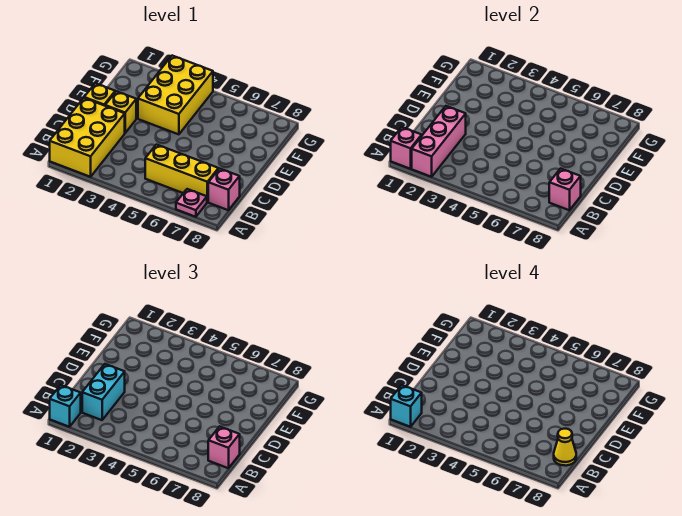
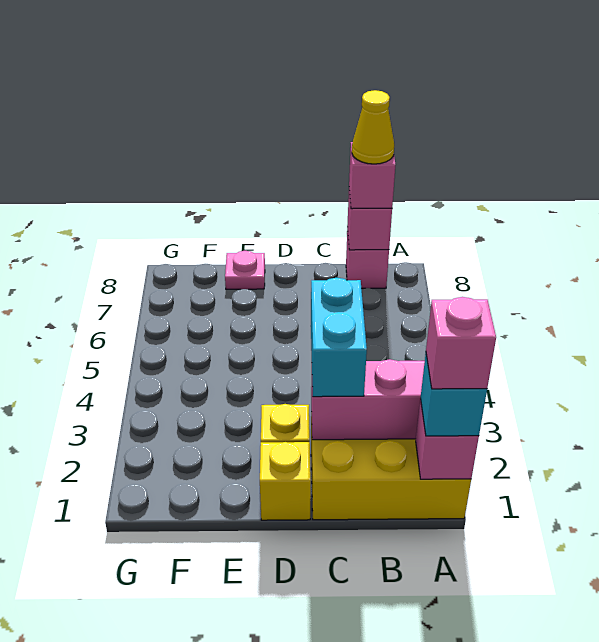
cyan brick A1 level 4 -> pink brick A1 level 4
pink plate A7 level 1 -> pink plate E8 level 1
cyan brick B2:C2 level 3 -> cyan brick C2:C3 level 3
yellow brick B5:B7 level 1 -> none
yellow brick E3:G4 level 1 -> none

